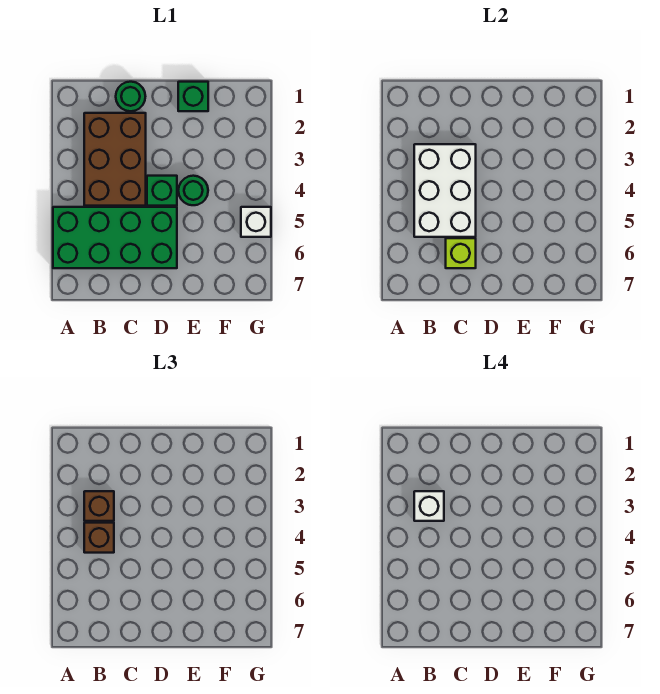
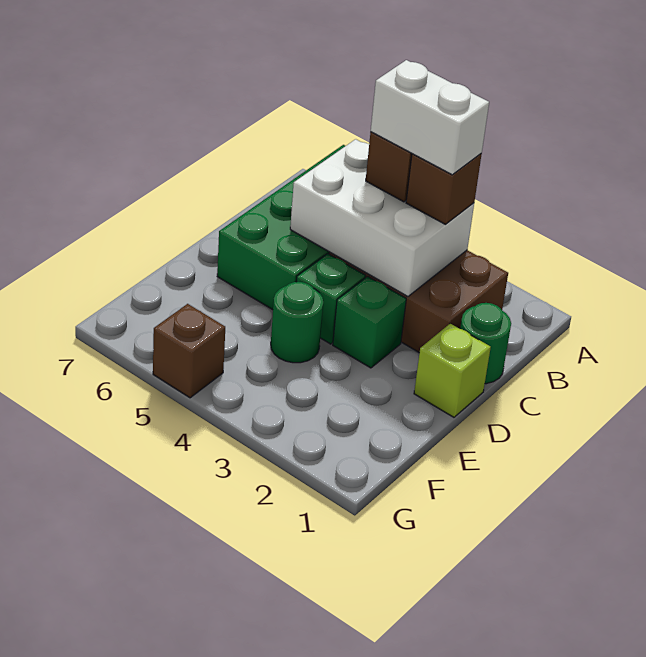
white brick B3 level 4 -> white brick B3:B4 level 4
lime brick C6 level 2 -> lime brick D1 level 1
green brick E1 level 1 -> green brick D3 level 1
white brick G5 level 1 -> brown brick G5 level 1

